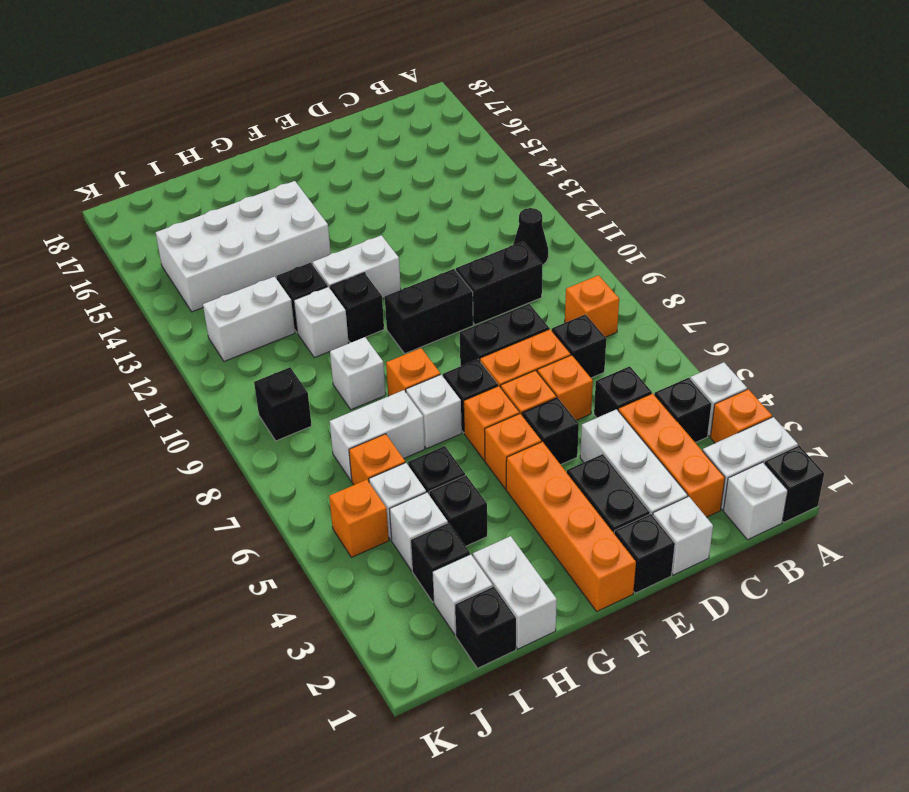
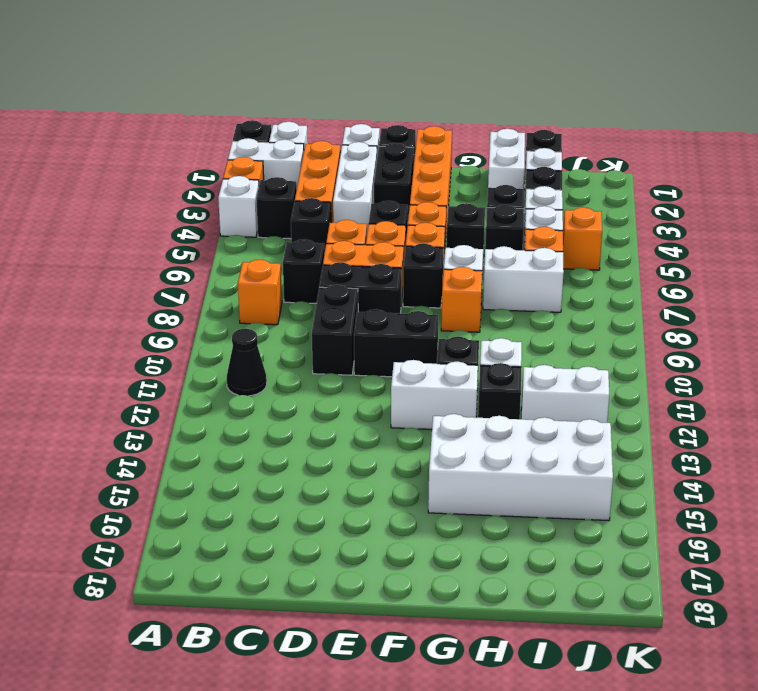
black brick C10:D10 level 1 -> black brick D9:D10 level 1
white brick H9 level 1 -> none
black brick J9 level 1 -> black brick G5 level 1

